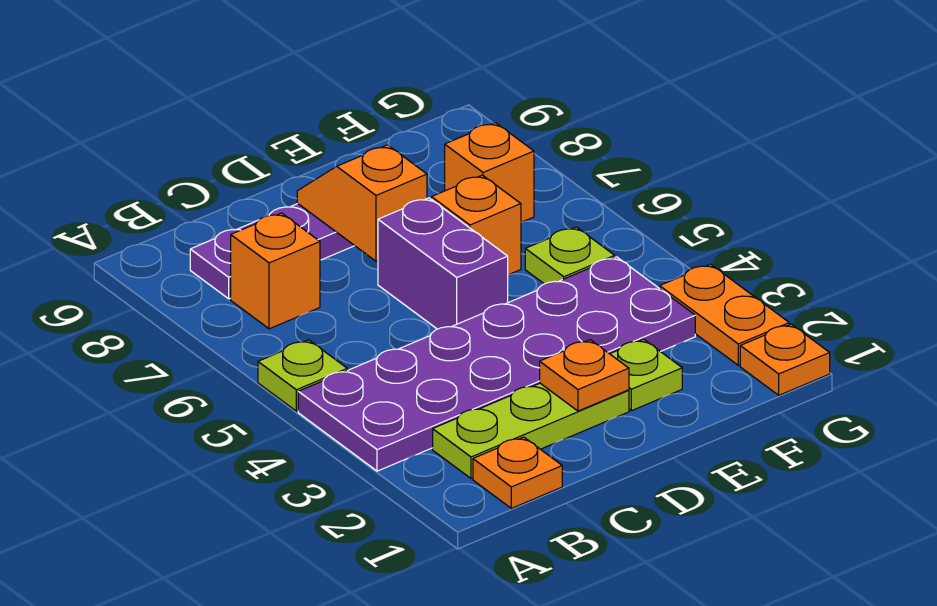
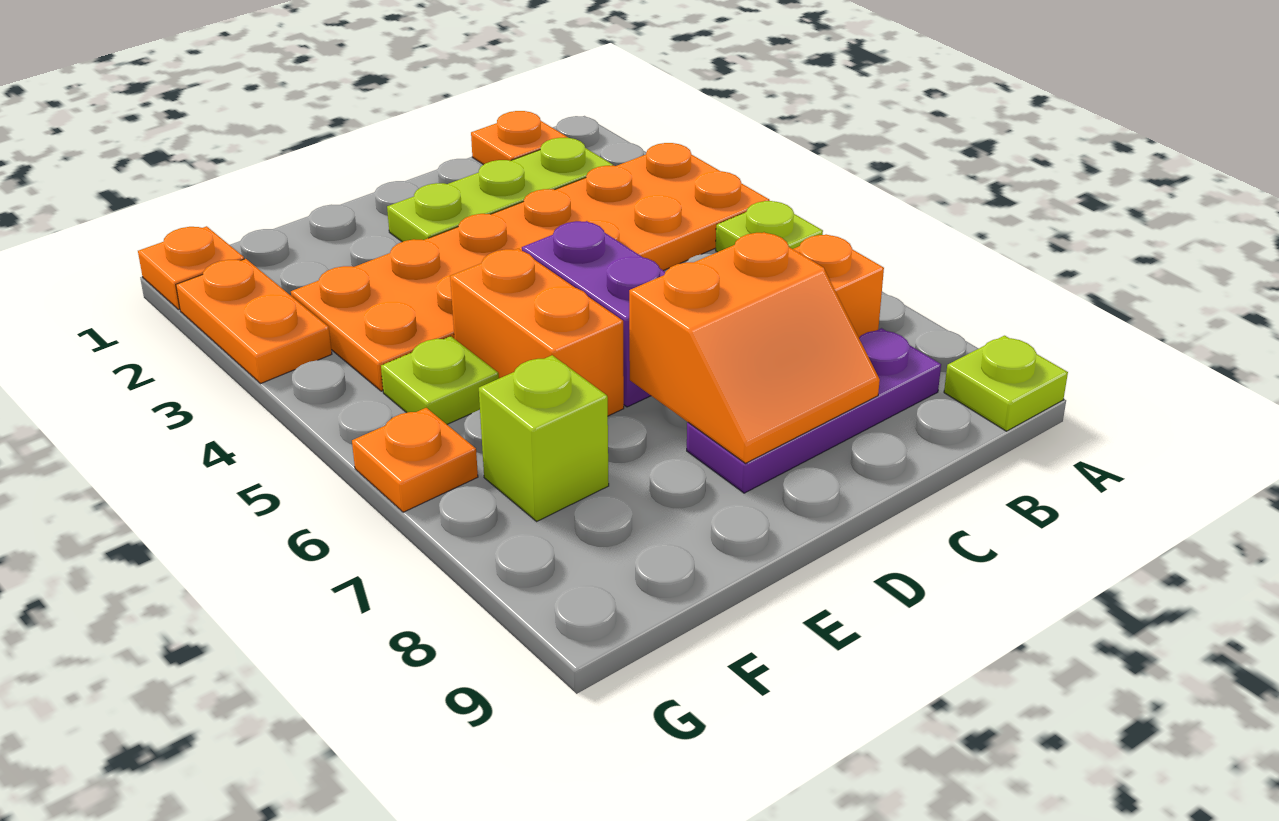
purple plate A3:F4 level 1 -> orange plate A3:F4 level 1
orange plate D2 level 2 -> orange plate G6 level 1
orange slope D7:D8 level 2 top 7 -> orange slope C7:D8 level 2 top 7
lime plate E2 level 1 -> lime plate A9 level 1
orange brick E6 level 1 -> orange brick E5:E6 level 1
orange brick F7 level 1 -> lime brick F7 level 1

